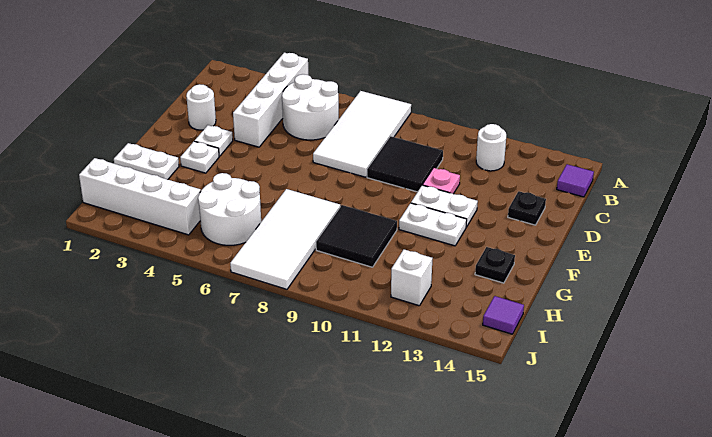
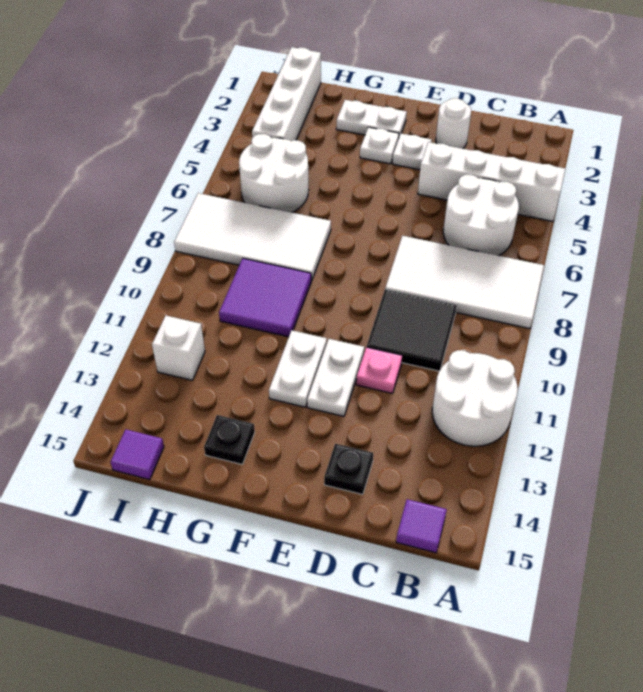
white round brick B12 level 1 -> white round brick A11:B12 level 1
white plate G1:G2 level 1 -> white plate F2:G2 level 1
black tile G9:H10 level 1 -> purple tile G9:H10 level 1

